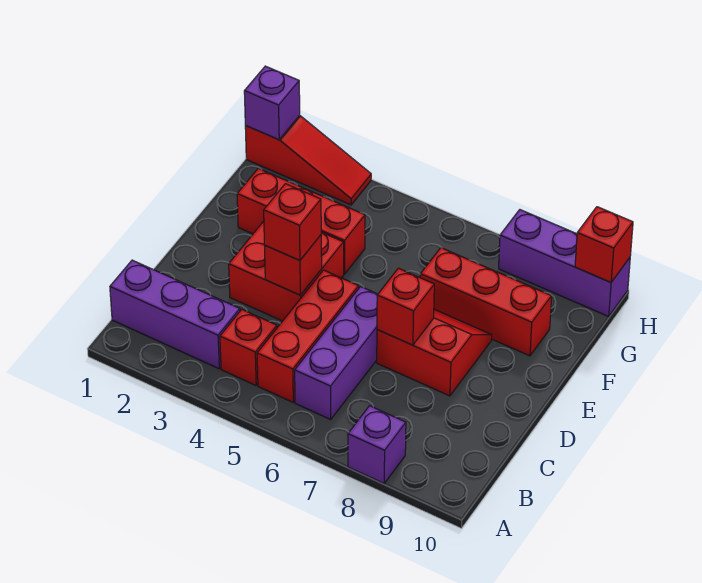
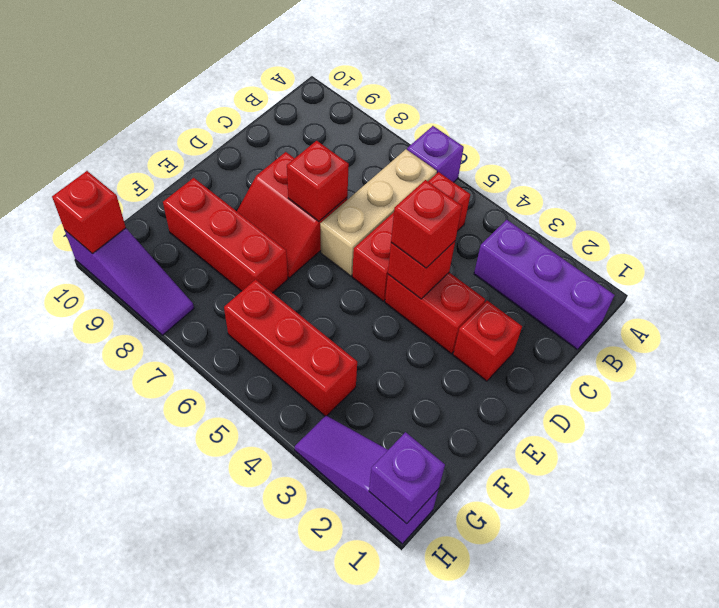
purple brick A8 level 1 -> purple brick A6 level 1
red brick B4 level 1 -> red brick D2 level 1
purple brick B6:D6 level 1 -> tan brick B6:D6 level 1
red brick D3:E4 level 1 -> red brick D3:D4 level 1
red brick F2:F4 level 1 -> red brick G4:G6 level 1
red slope H1:H3 level 1 top 1 -> purple slope H1:H3 level 1 top 1
purple brick H8:H10 level 1 -> purple slope H8:H10 level 1 top 10

